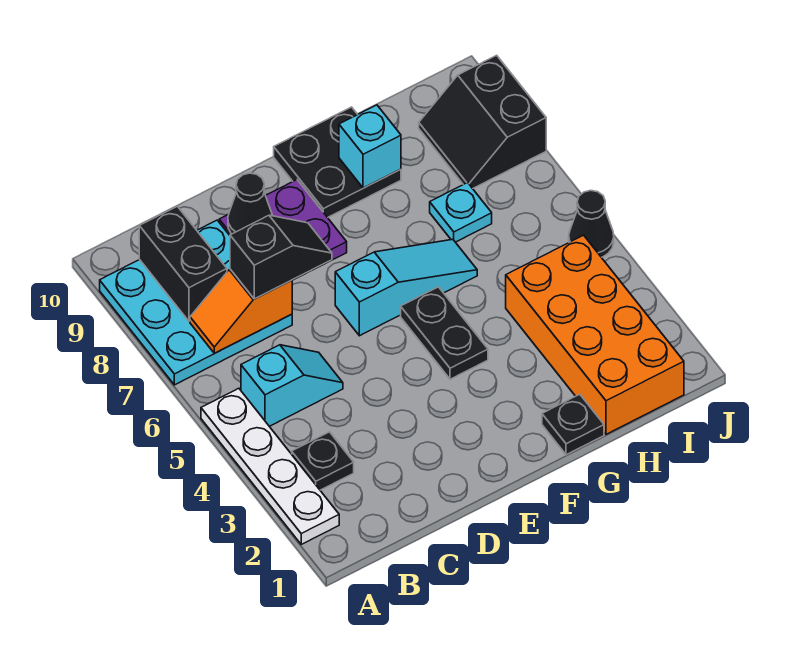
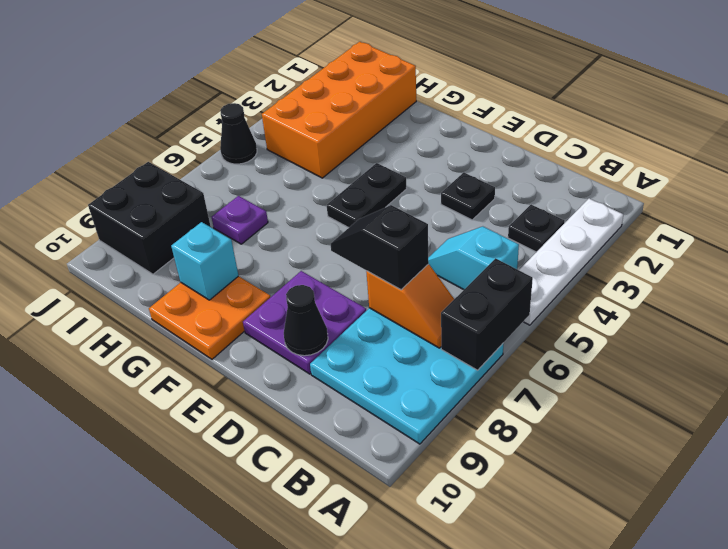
black brick B8:B9 level 2 -> black brick A6:A7 level 2
cyan slope E6:G6 level 1 top E -> none
black plate F9:G10 level 1 -> orange plate F9:G10 level 1
black plate G1 level 1 -> black plate D3 level 1
cyan plate H7 level 1 -> purple plate H7 level 1
black slope I8:J9 level 1 top J -> black brick I8:J9 level 1

